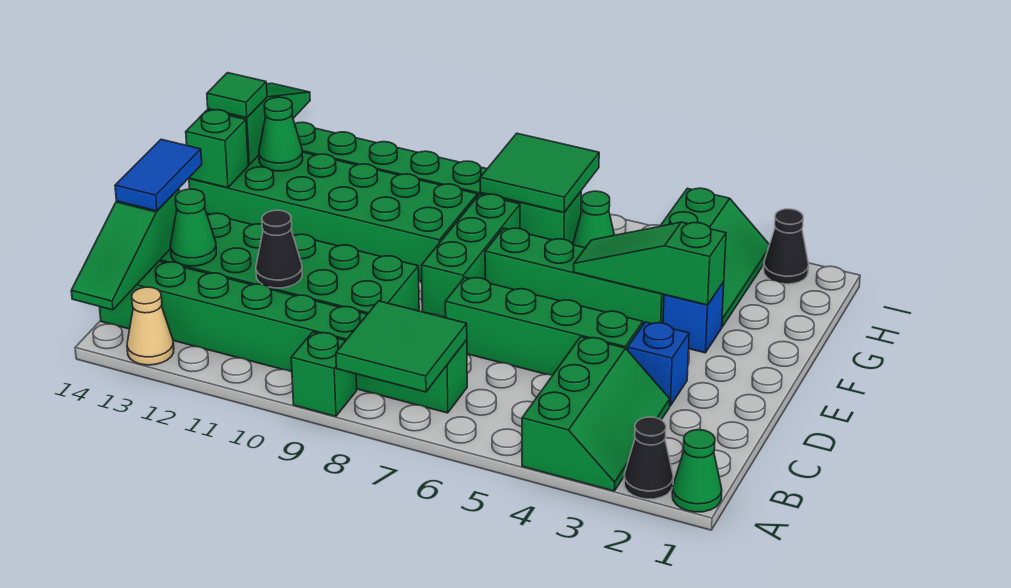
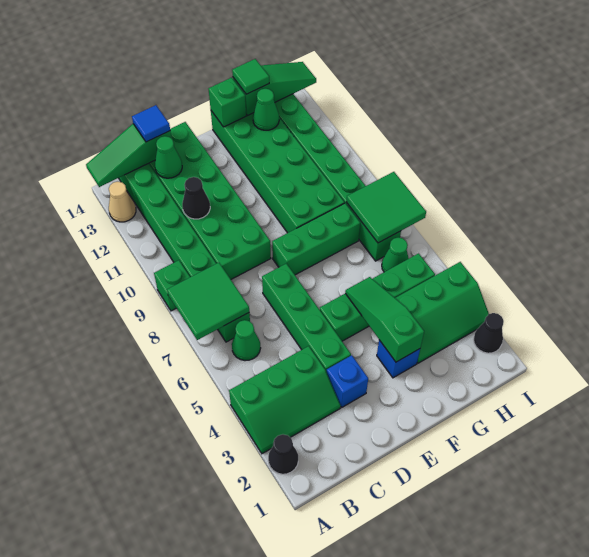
green cone A1 level 1 -> green cone B6 level 1
blue tile C14:D14 level 3 -> blue tile C14 level 3
green brick F4:F7 level 1 -> green brick E5:H5 level 1

